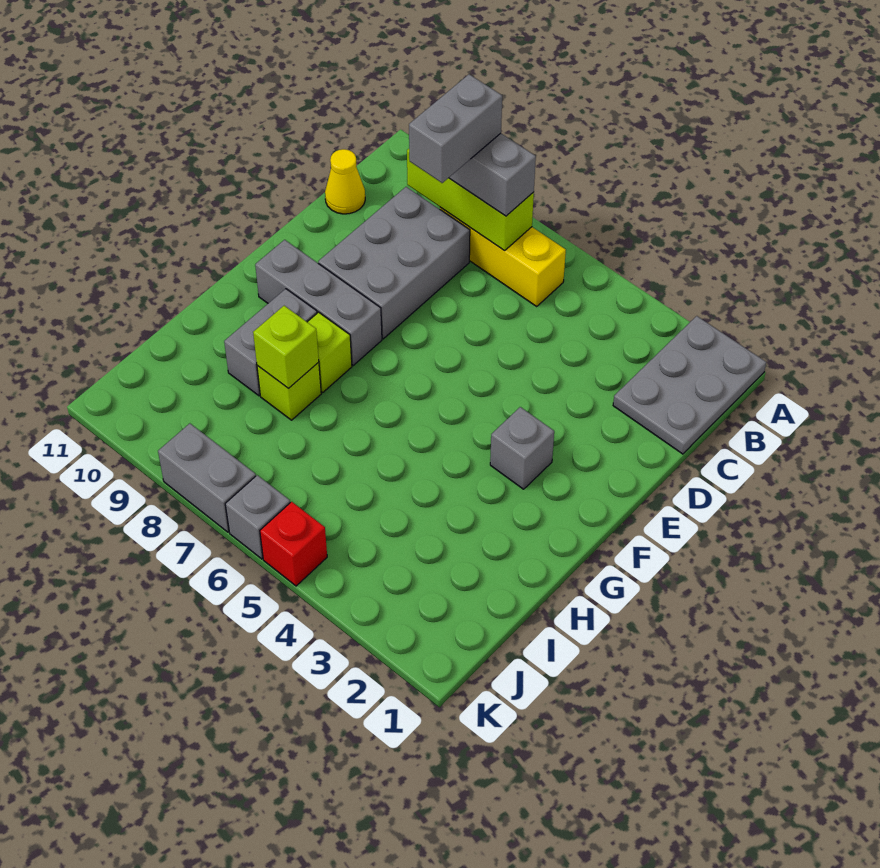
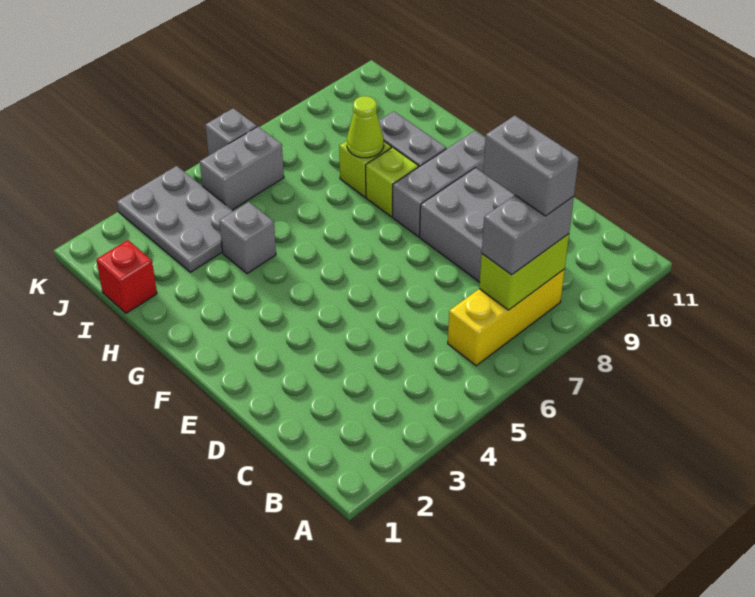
grey plate A1:C2 level 1 -> grey plate I3:K4 level 1
lime brick B7:B9 level 2 -> lime brick B7:B8 level 2
yellow cone C11 level 1 -> none
grey brick F3 level 1 -> grey brick H4 level 1
lime brick H8 level 2 -> lime cone H8 level 2
red brick K5 level 1 -> red brick I1 level 1
grey brick K7:K8 level 1 -> grey brick J5:J6 level 1

